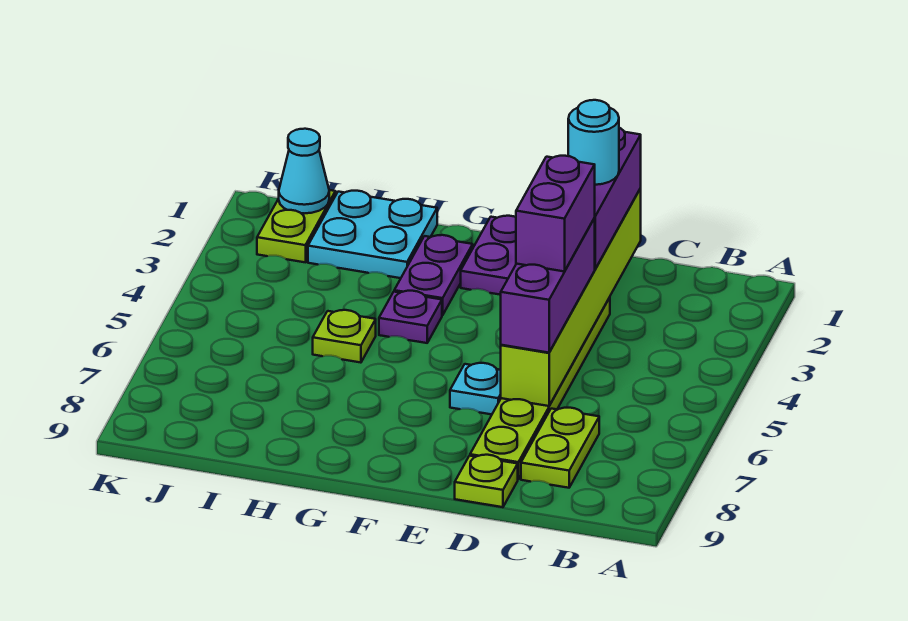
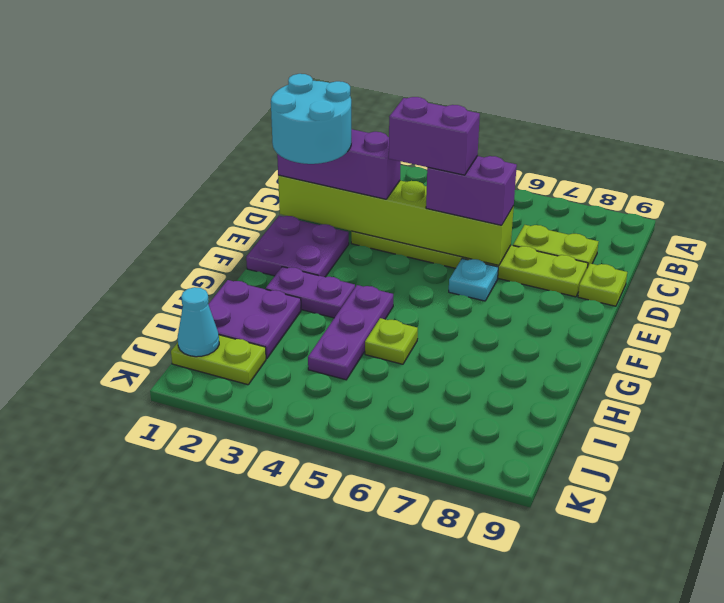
cyan round brick D2 level 4 -> cyan round brick D1:E2 level 4
purple brick D4:D6 level 3 -> purple brick D5:D6 level 3
purple plate G4 level 1 -> purple plate G4:I4 level 1
cyan plate H1:I2 level 1 -> purple plate H1:I2 level 1

